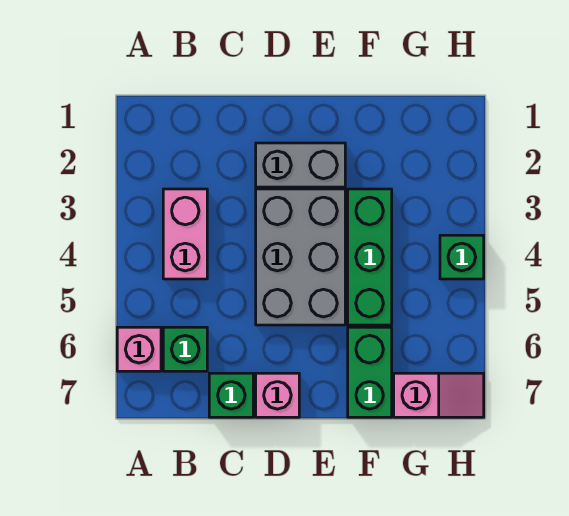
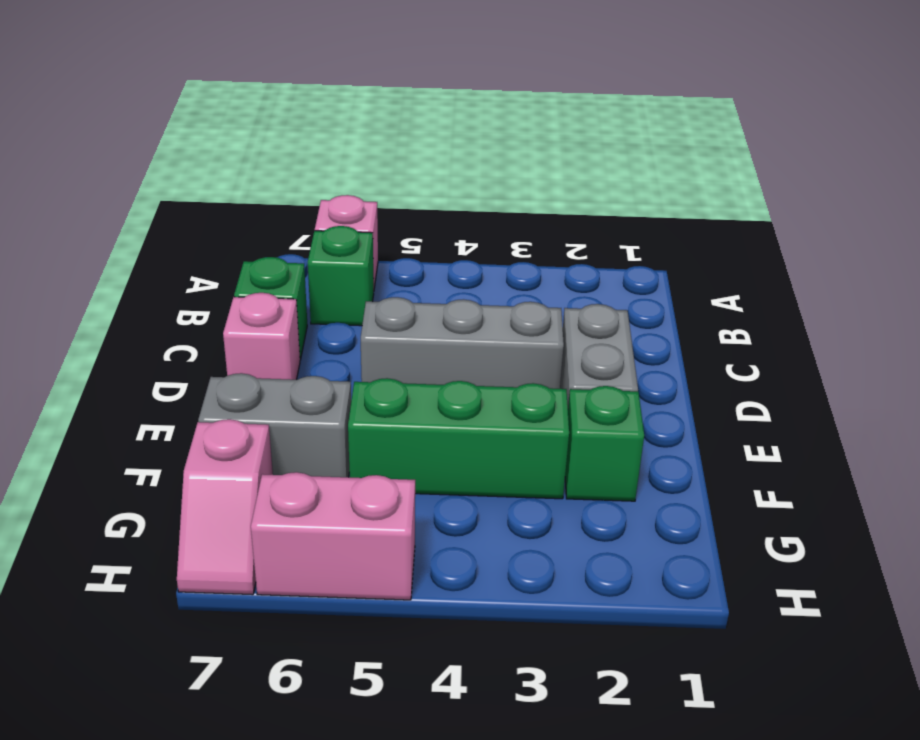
pink brick B3:B4 level 1 -> pink brick H5:H6 level 1
grey brick D3:E5 level 1 -> grey brick D3:D5 level 1
green brick F6:F7 level 1 -> grey brick F6:F7 level 1
green brick H4 level 1 -> green brick F2 level 1

